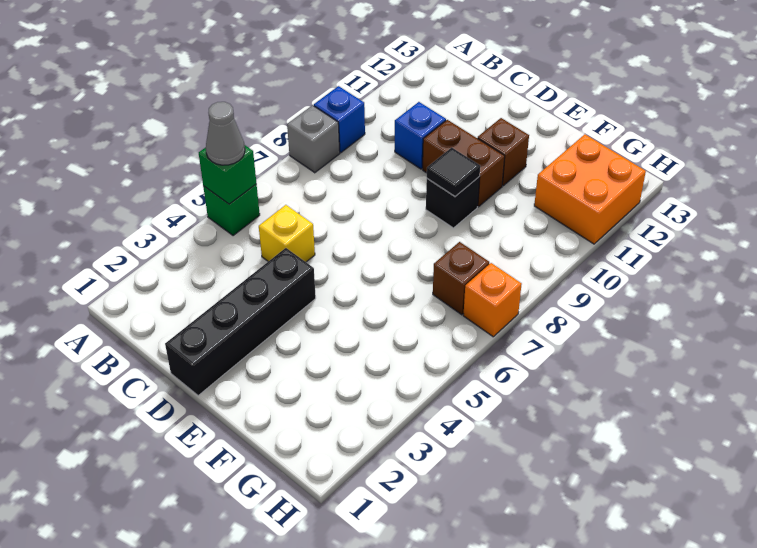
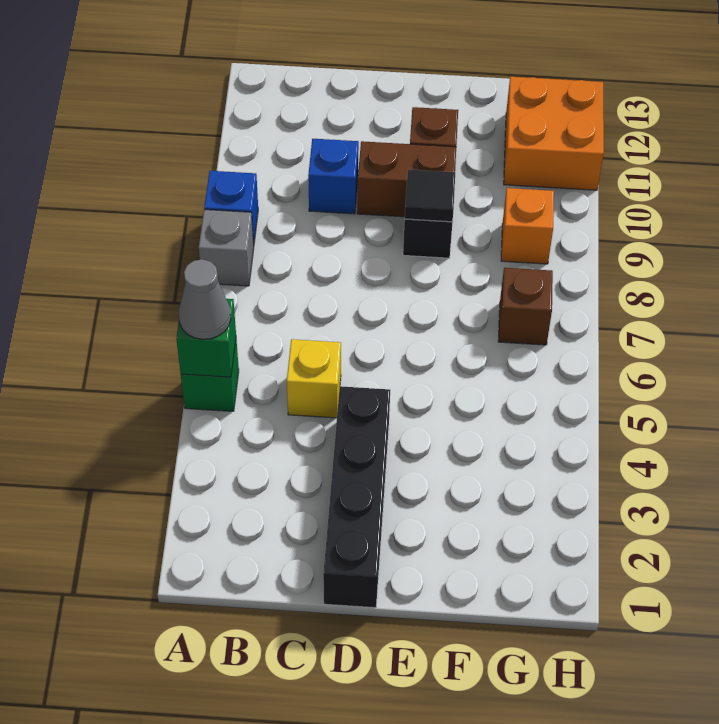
orange brick H7 level 1 -> orange brick G9 level 1

